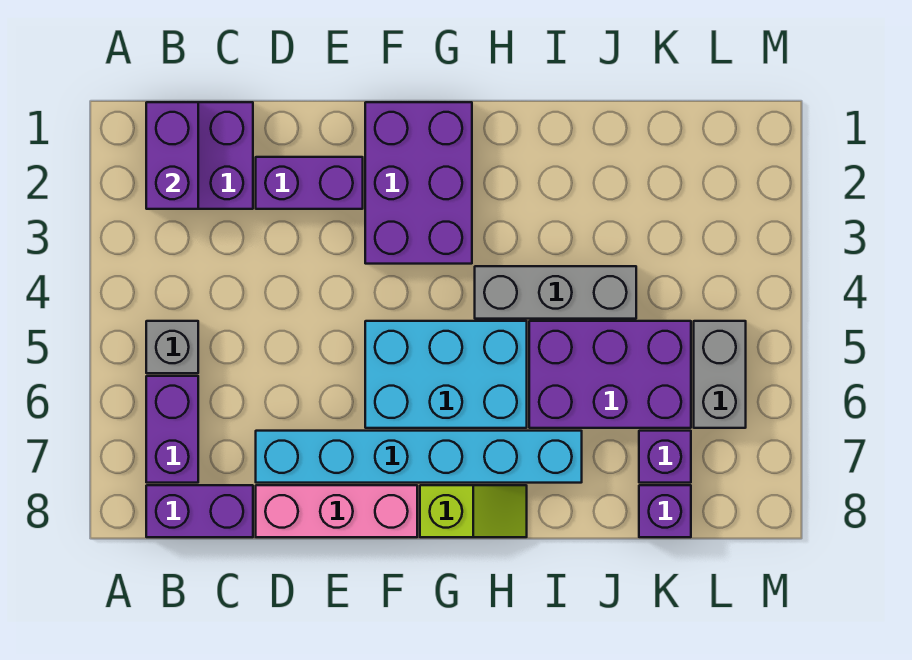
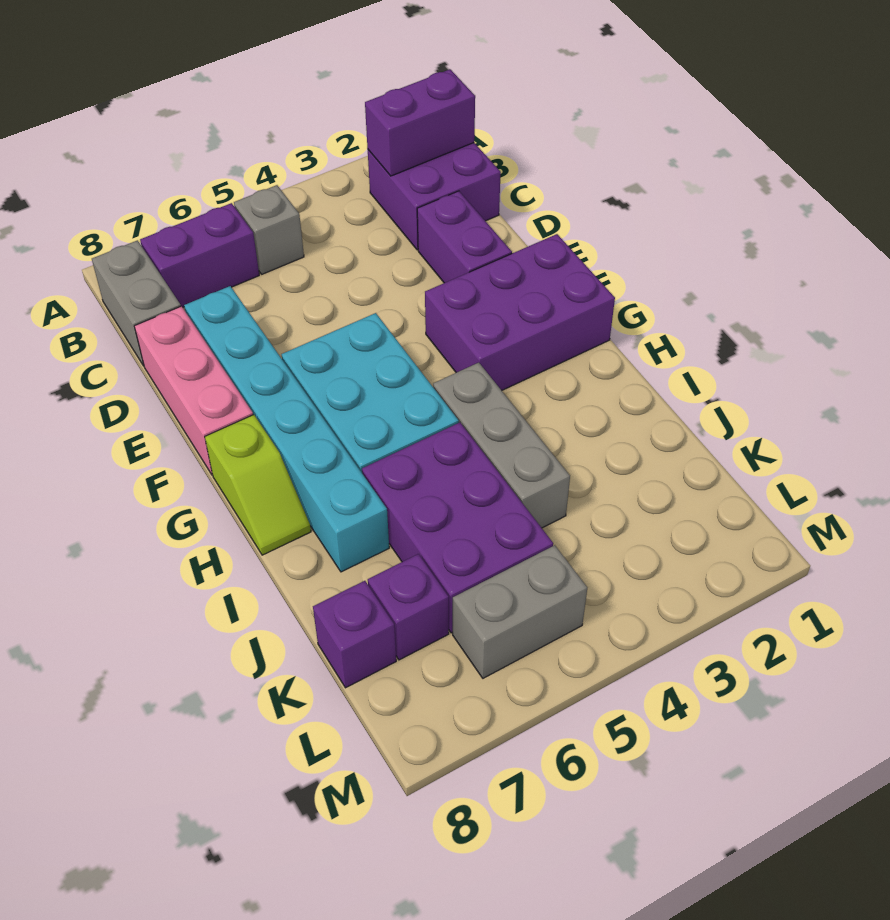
purple brick B8:C8 level 1 -> grey brick B8:C8 level 1

